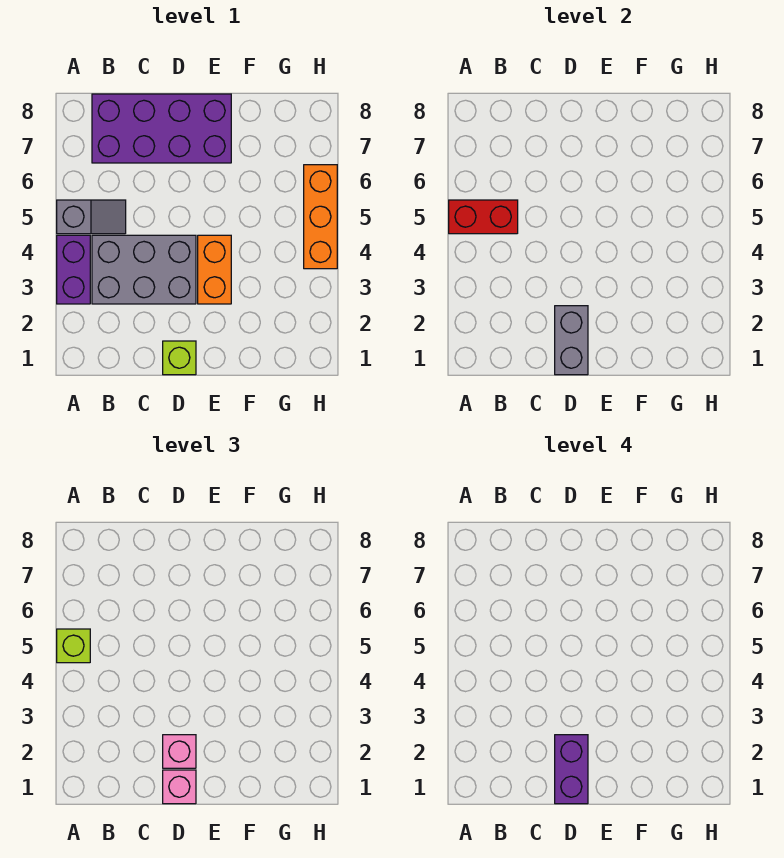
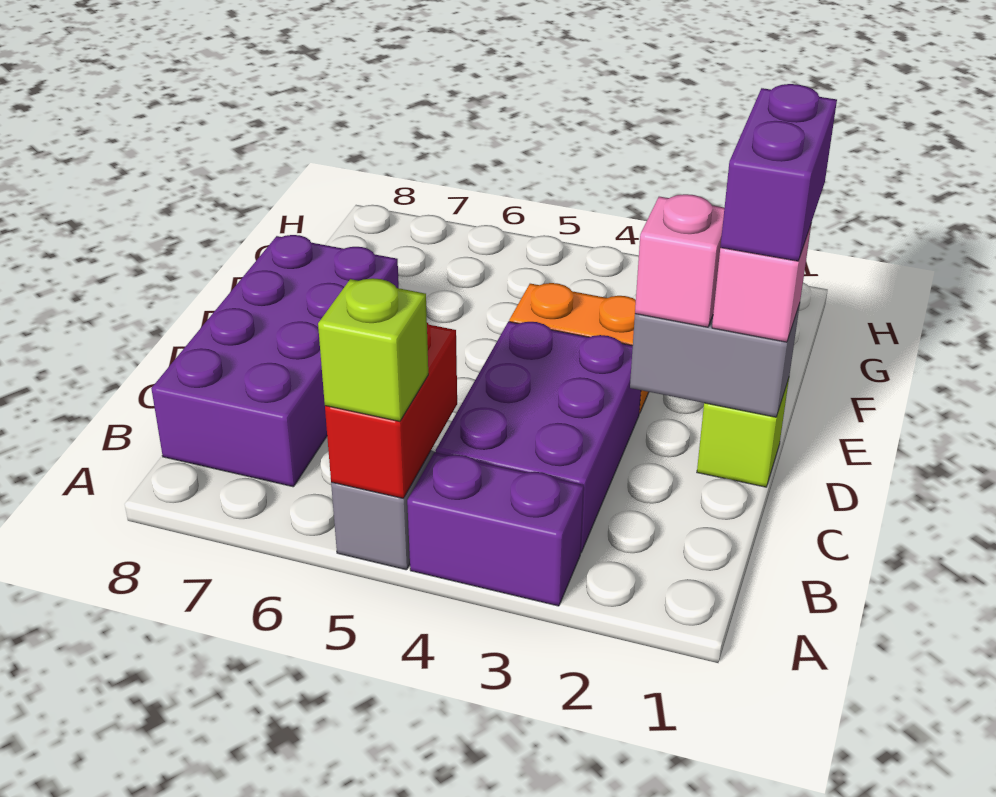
grey brick B3:D4 level 1 -> purple brick B3:D4 level 1
purple brick D1:D2 level 4 -> purple brick D1:E1 level 4
orange brick H4:H6 level 1 -> none

